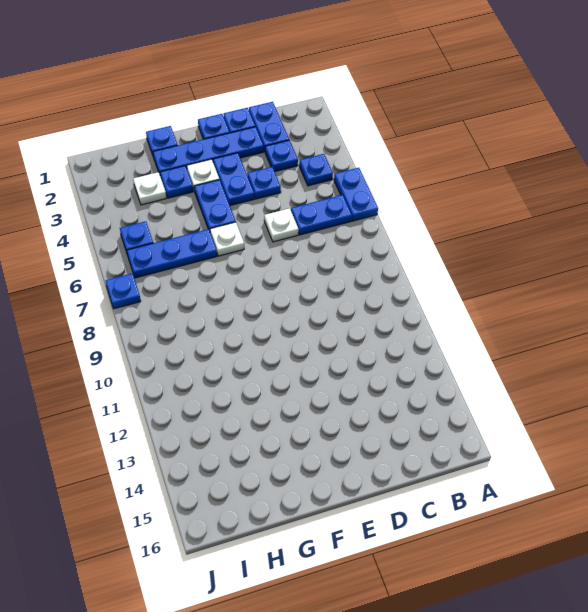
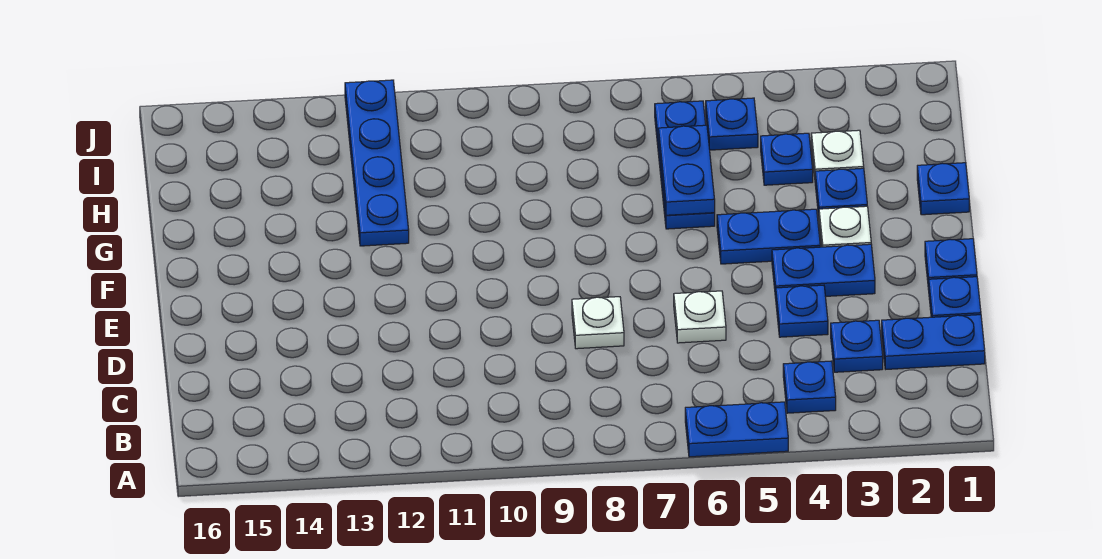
blue plate B6:C6 level 1 -> blue plate G6:H6 level 2
blue plate D2:G2 level 1 -> blue plate G12:J12 level 1
white plate F6 level 1 -> white plate D8 level 1
blue plate J7 level 1 -> blue plate H4 level 1

